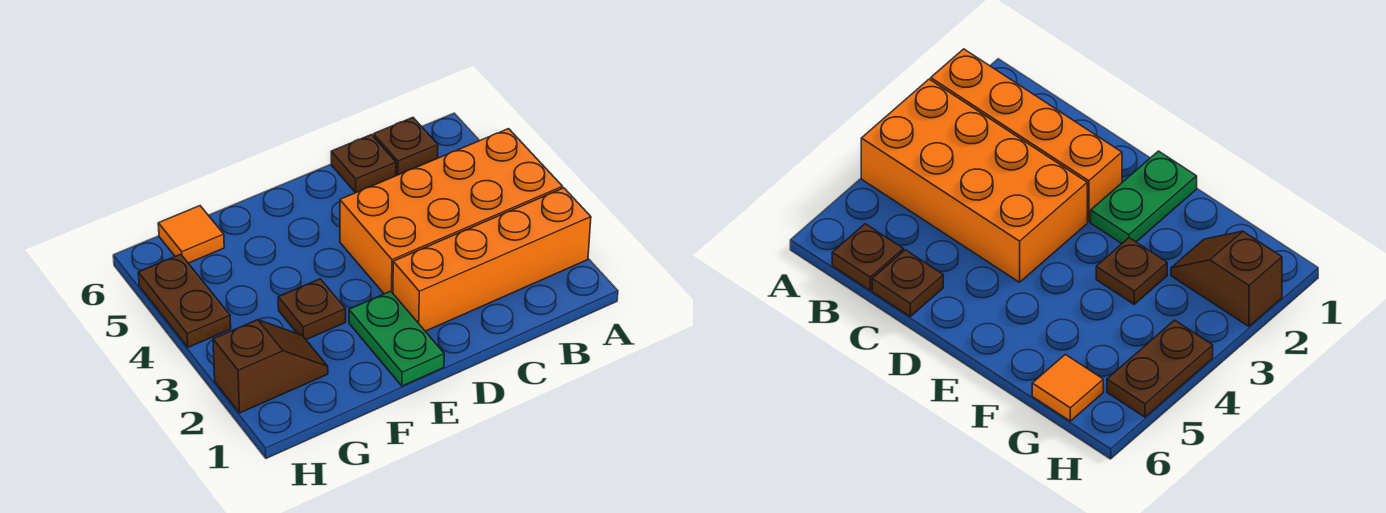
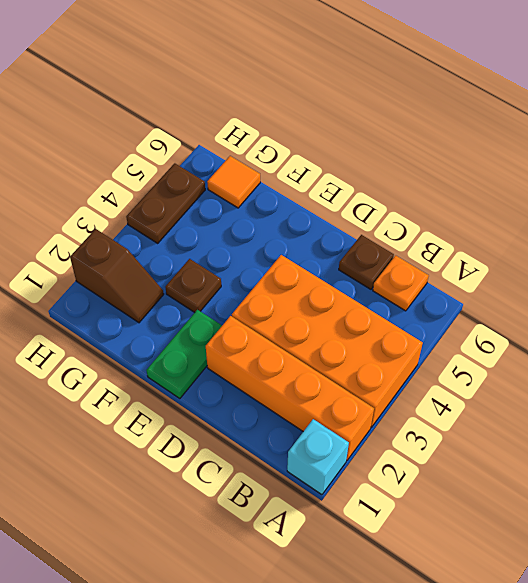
none -> cyan brick A1 level 1
brown plate B6 level 1 -> orange plate B6 level 1

